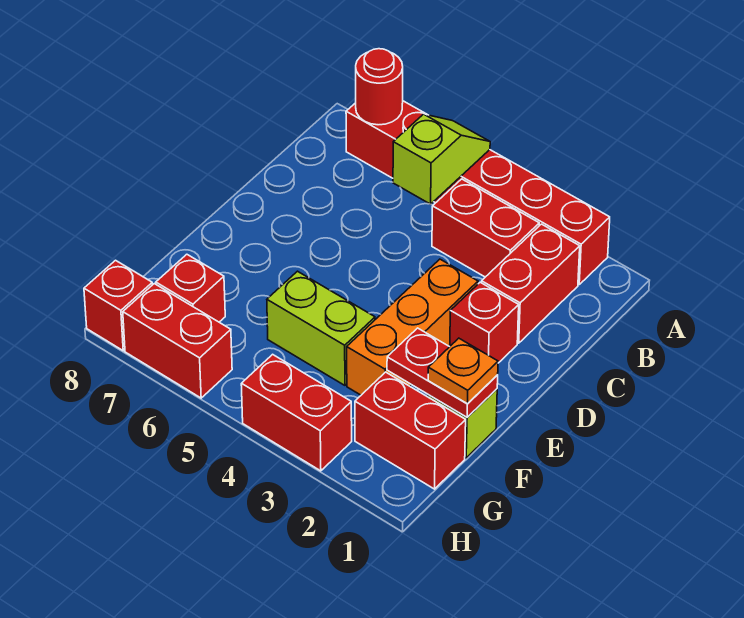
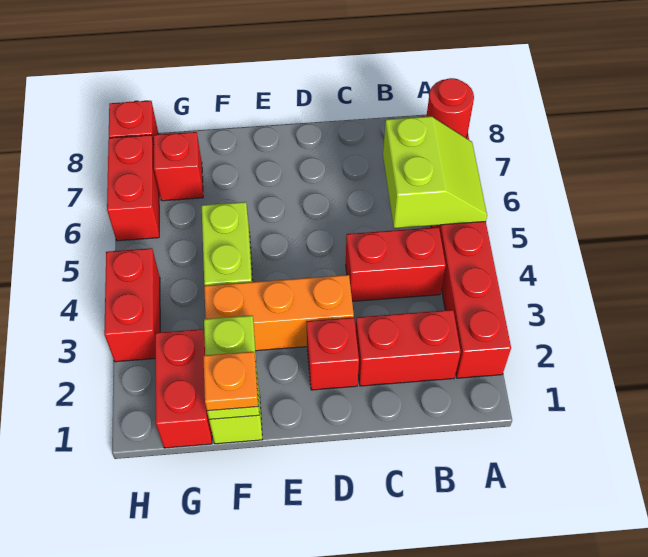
lime slope A5:B5 level 2 top B -> lime slope A5:B6 level 2 top B
red brick B3:B4 level 1 -> red brick B4:C4 level 1
red plate F1:F2 level 2 -> lime plate F1:F2 level 2

